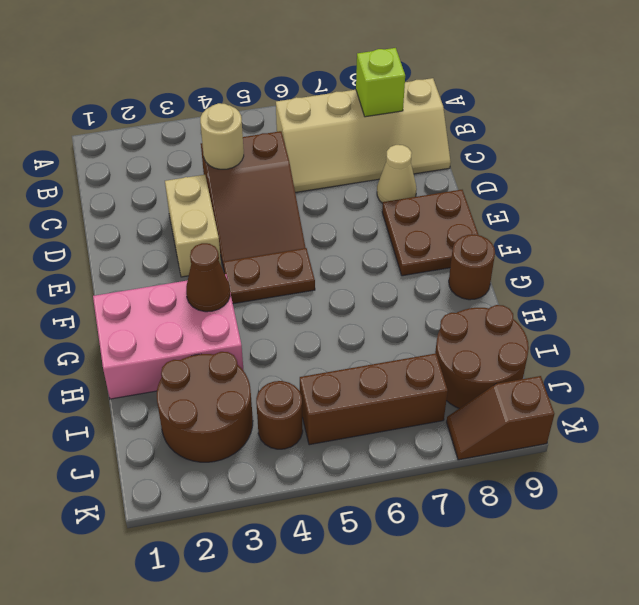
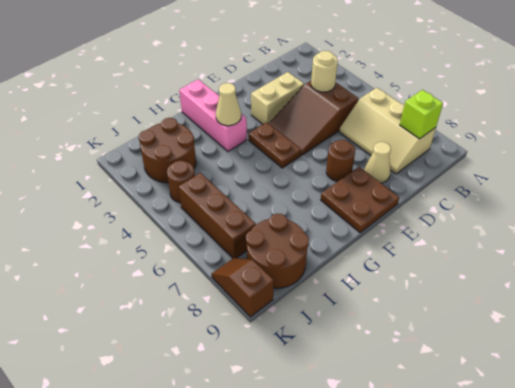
tan slope B6:C9 level 1 top B -> tan slope B6:C8 level 1 top B
pink brick G1:H3 level 1 -> pink brick G1:G3 level 1
brown cone G3 level 2 -> tan cone G3 level 2
brown round brick G9 level 1 -> brown round brick E7 level 1

